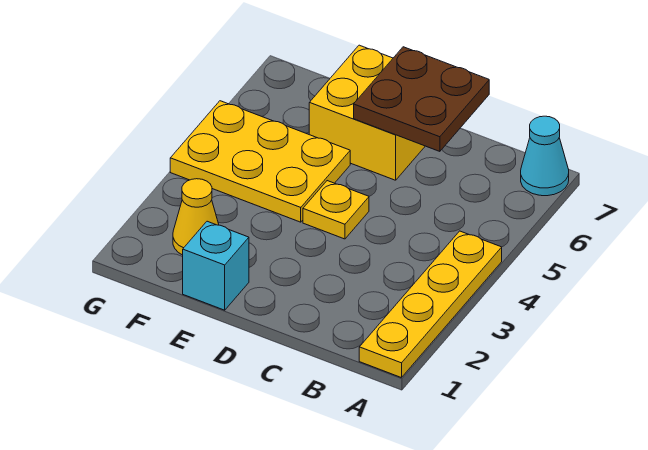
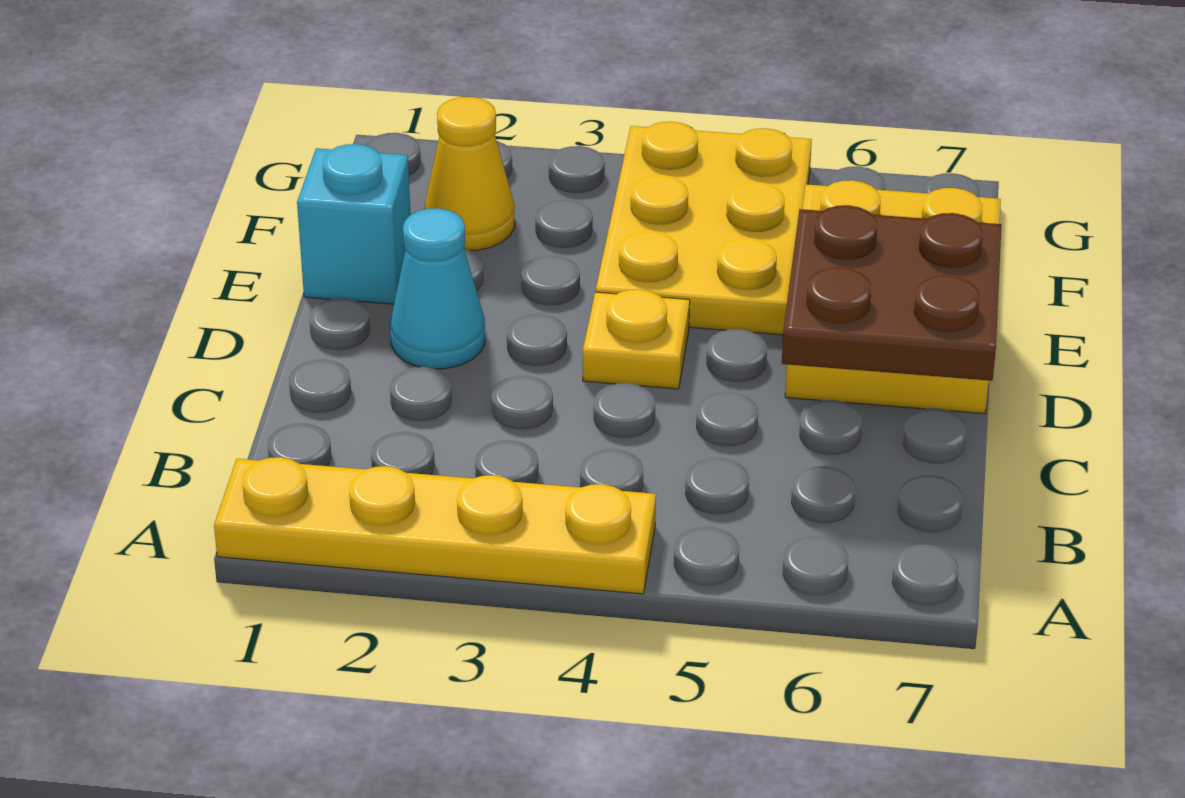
cyan cone A7 level 1 -> cyan cone D2 level 1

